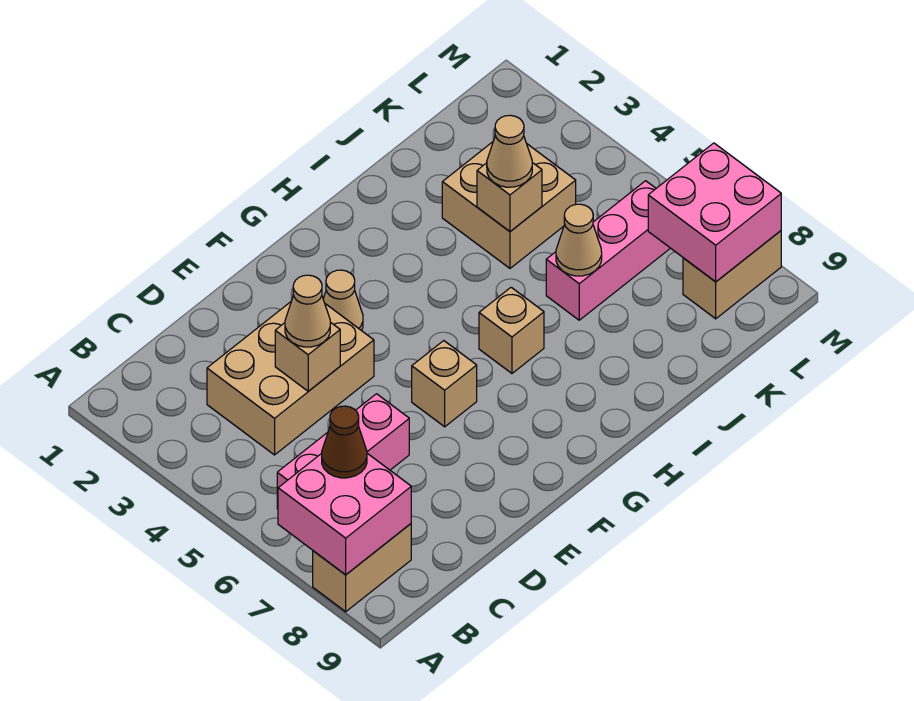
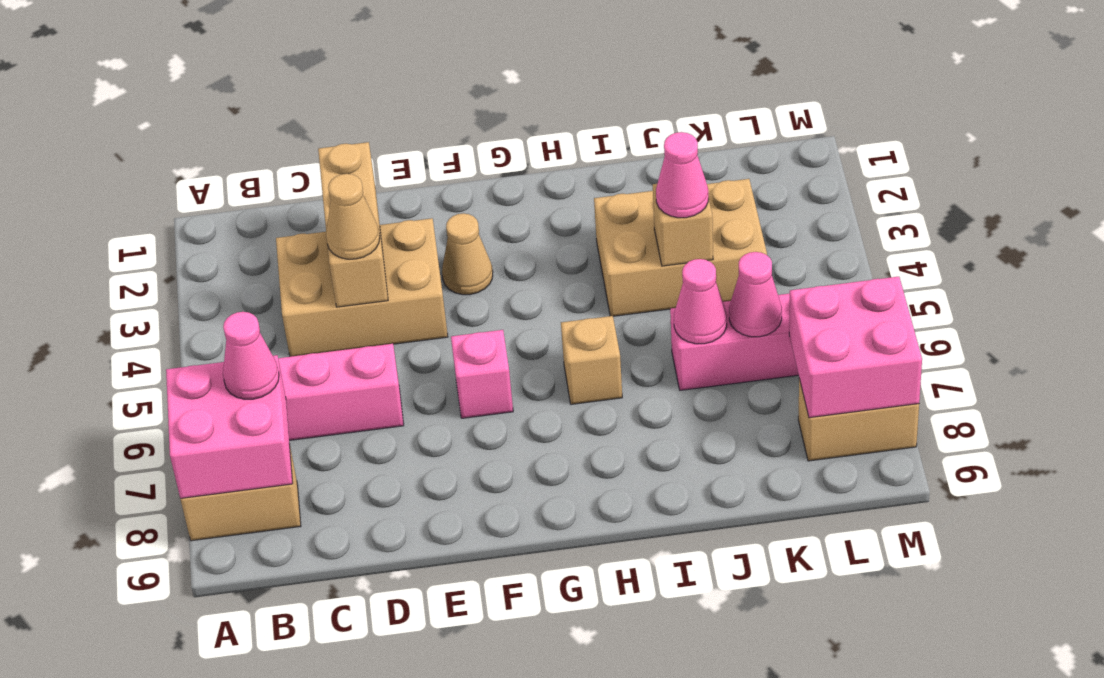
brown cone B7 level 3 -> pink cone B7 level 3
tan brick D4 level 2 -> tan brick D2:D4 level 2
tan brick F6 level 1 -> pink brick F6 level 1
tan brick J3:K4 level 1 -> tan brick I3:K4 level 1
tan cone J4 level 3 -> pink cone J4 level 3
tan cone J6 level 2 -> pink cone J6 level 2
none -> pink cone K6 level 2

